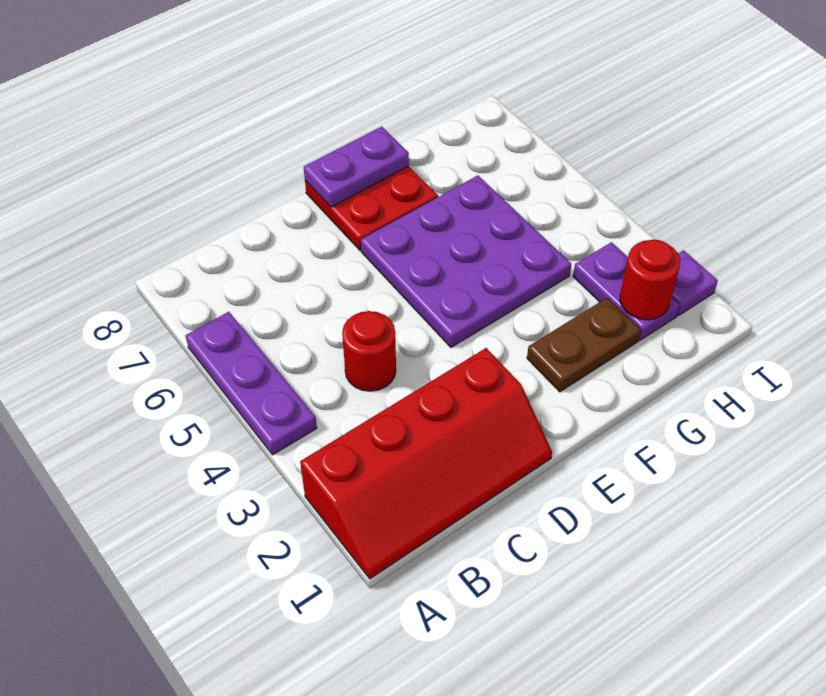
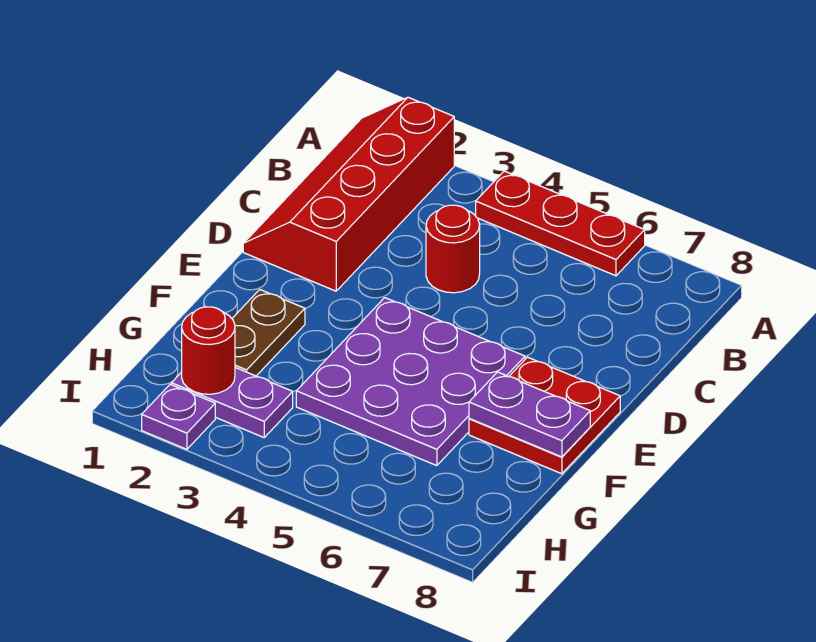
purple plate A4:A6 level 1 -> red plate A4:A6 level 1
purple plate E8:F8 level 2 -> purple plate F7:F8 level 2

